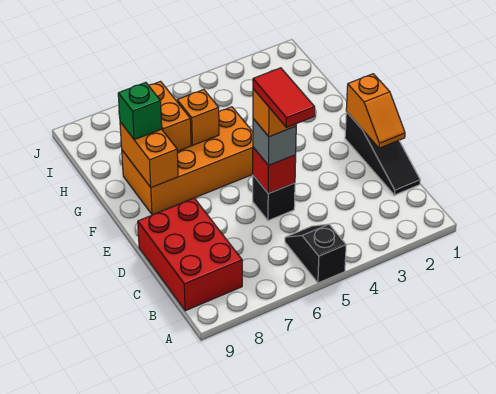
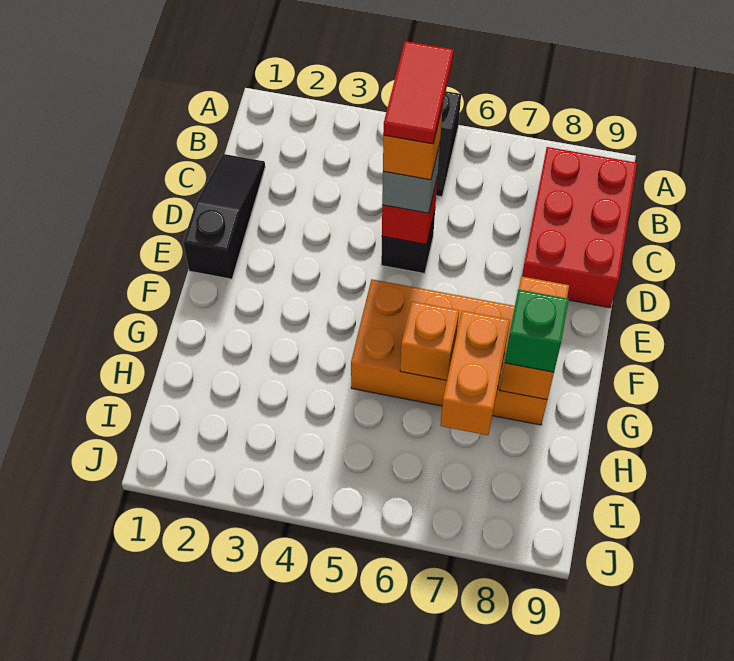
orange slope D1:E1 level 2 top E -> none

